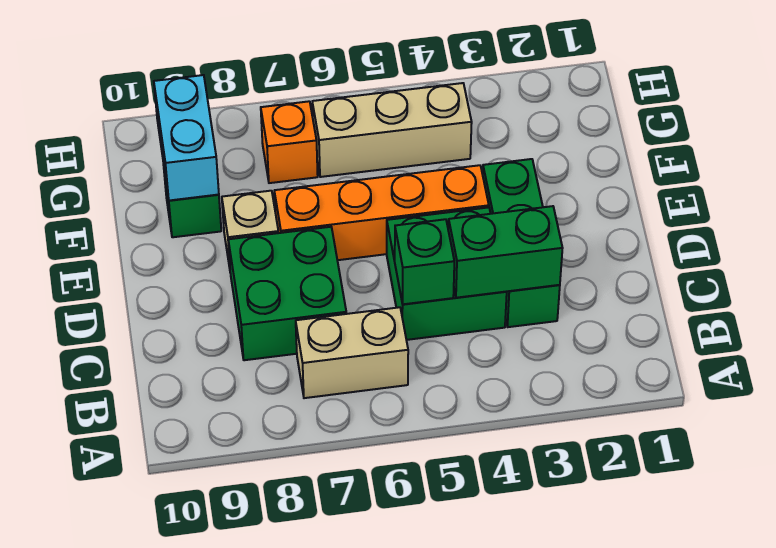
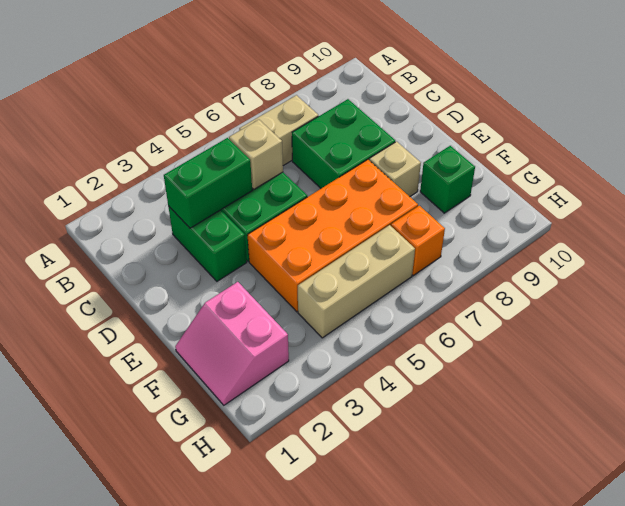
green brick C3:E3 level 1 -> green brick C3:D3 level 1
green brick C5 level 2 -> tan brick C5 level 2
orange brick E4:E7 level 1 -> orange brick E4:F7 level 1
none -> pink slope F1:G2 level 1 top 2
cyan brick F9:G9 level 2 -> none

